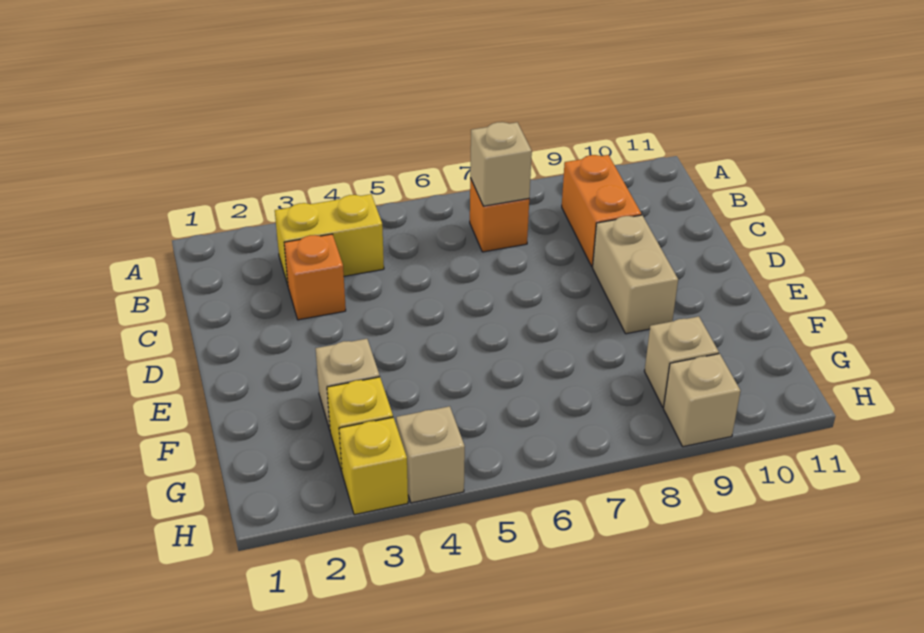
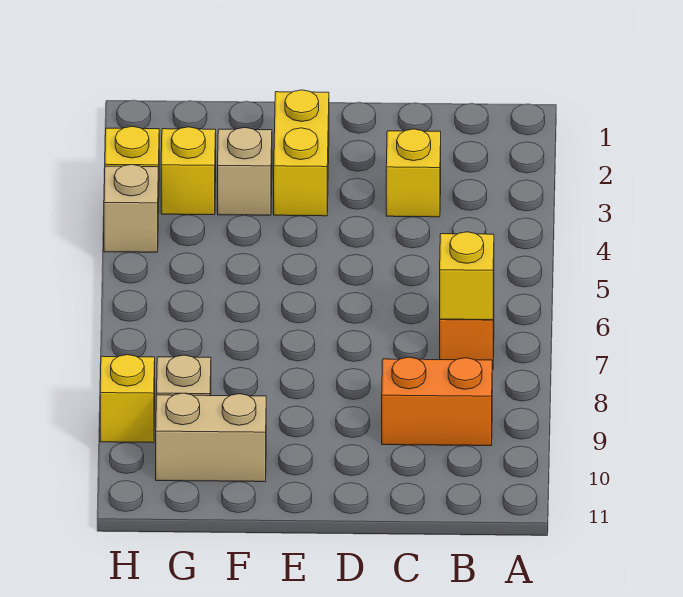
yellow brick B3:B4 level 1 -> yellow brick E2:E3 level 1
tan brick B7 level 2 -> yellow brick B7 level 2
orange brick C3 level 1 -> yellow brick C3 level 1
tan brick D9:E9 level 1 -> tan brick F10:G10 level 1
tan brick H9 level 1 -> yellow brick H9 level 1

